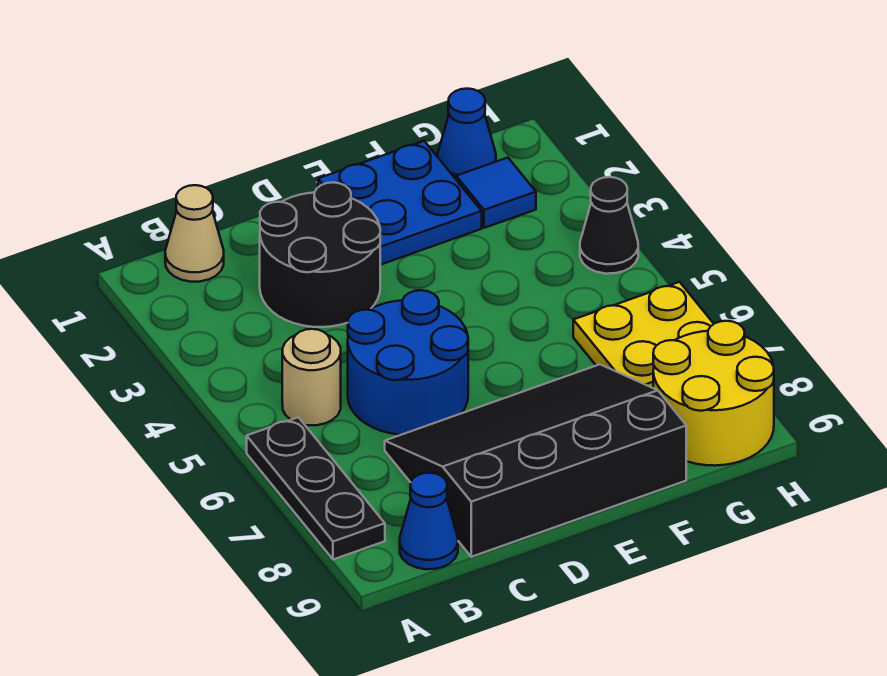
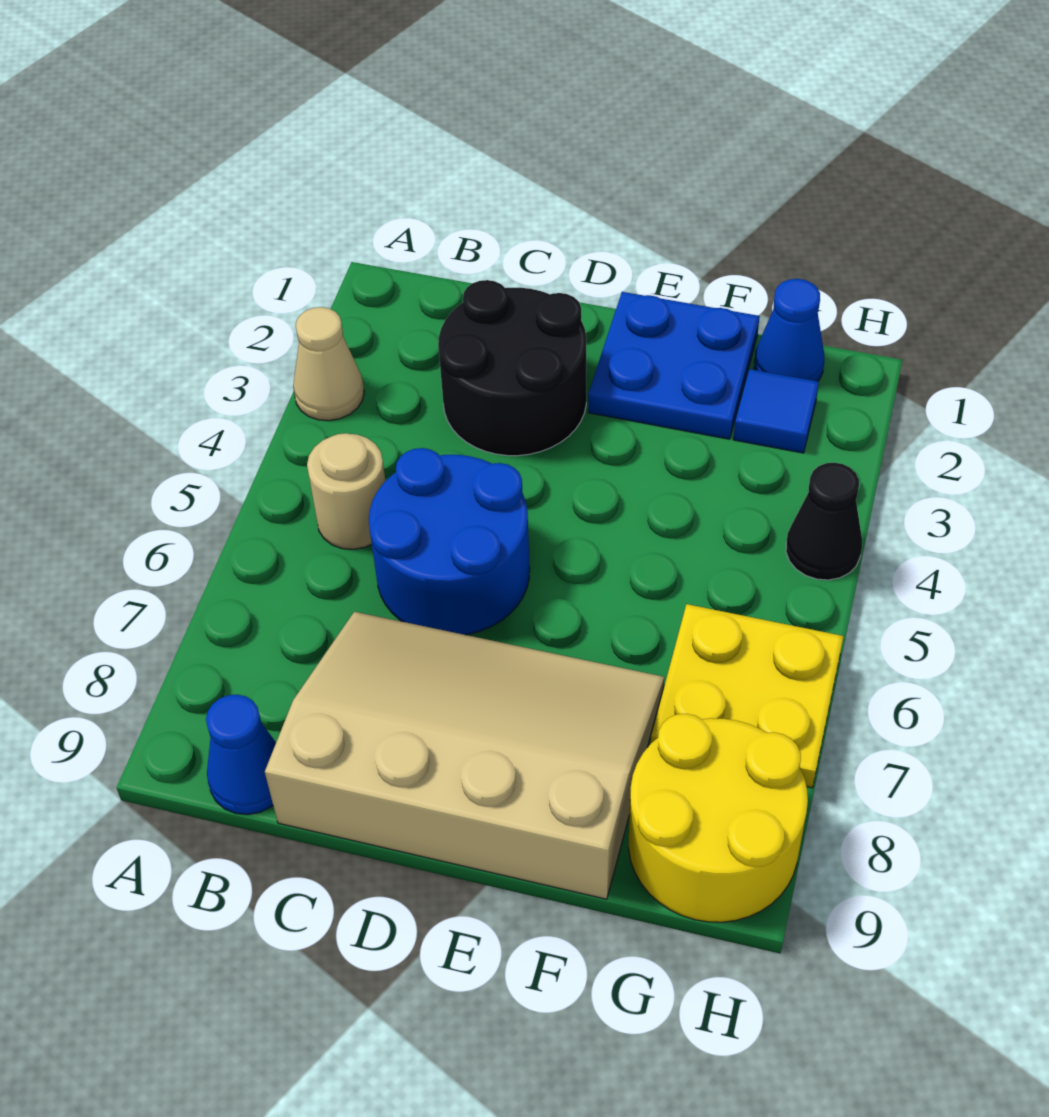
black plate A6:A8 level 1 -> none
tan cone B1 level 1 -> tan cone A3 level 1
black slope C7:F9 level 1 top 9 -> tan slope C7:F9 level 1 top 9

